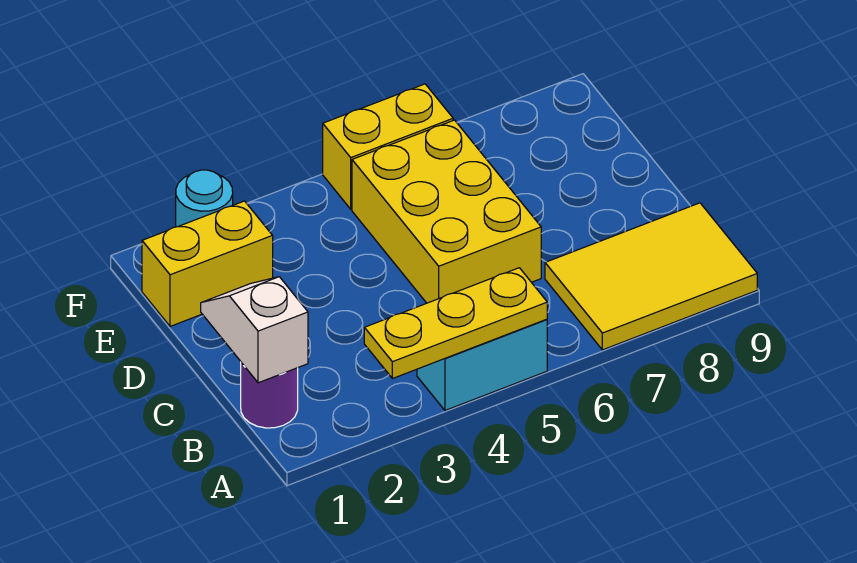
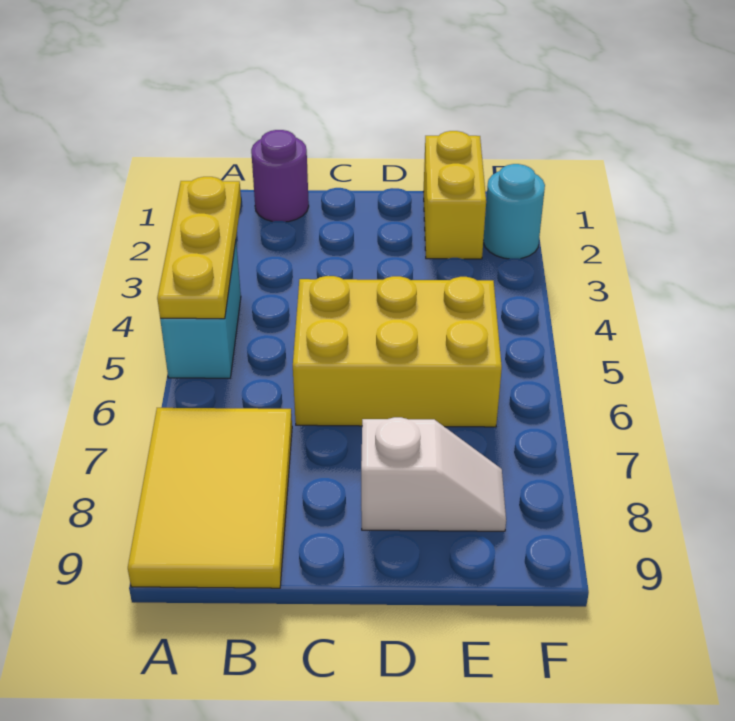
white slope B1:C1 level 2 top B -> white slope D8:E8 level 1 top D
yellow brick F5:F6 level 1 -> none

